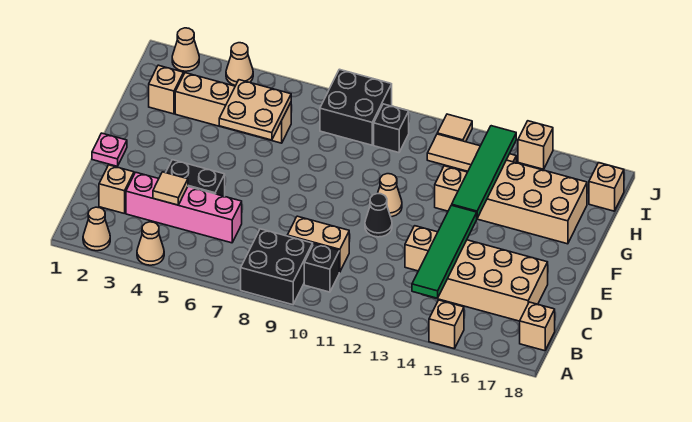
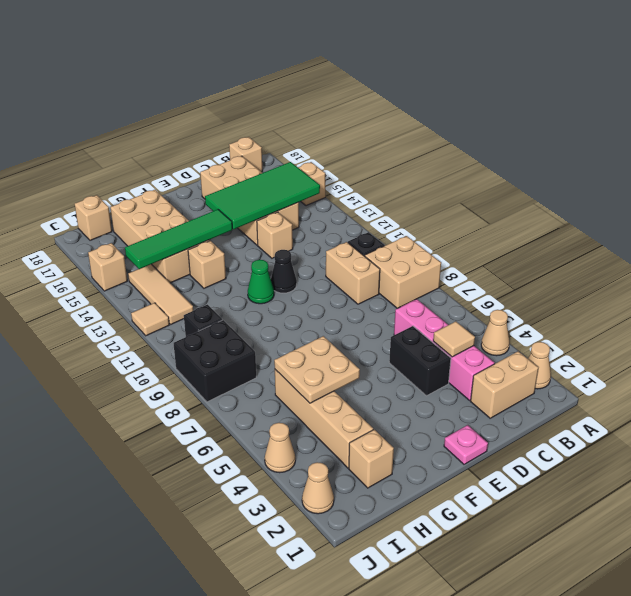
black brick A8:B9 level 1 -> tan brick A8:B9 level 1
green tile B14:E14 level 2 -> green tile B14:E15 level 2
tan brick C2 level 1 -> tan brick B2:C2 level 1
tan cone F11 level 1 -> green cone F11 level 1

